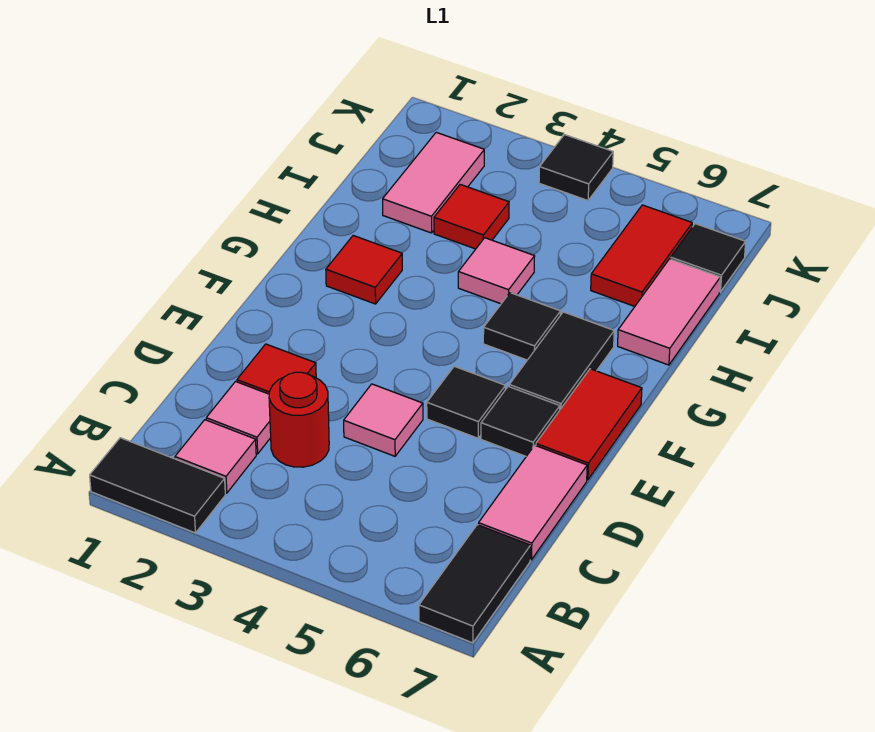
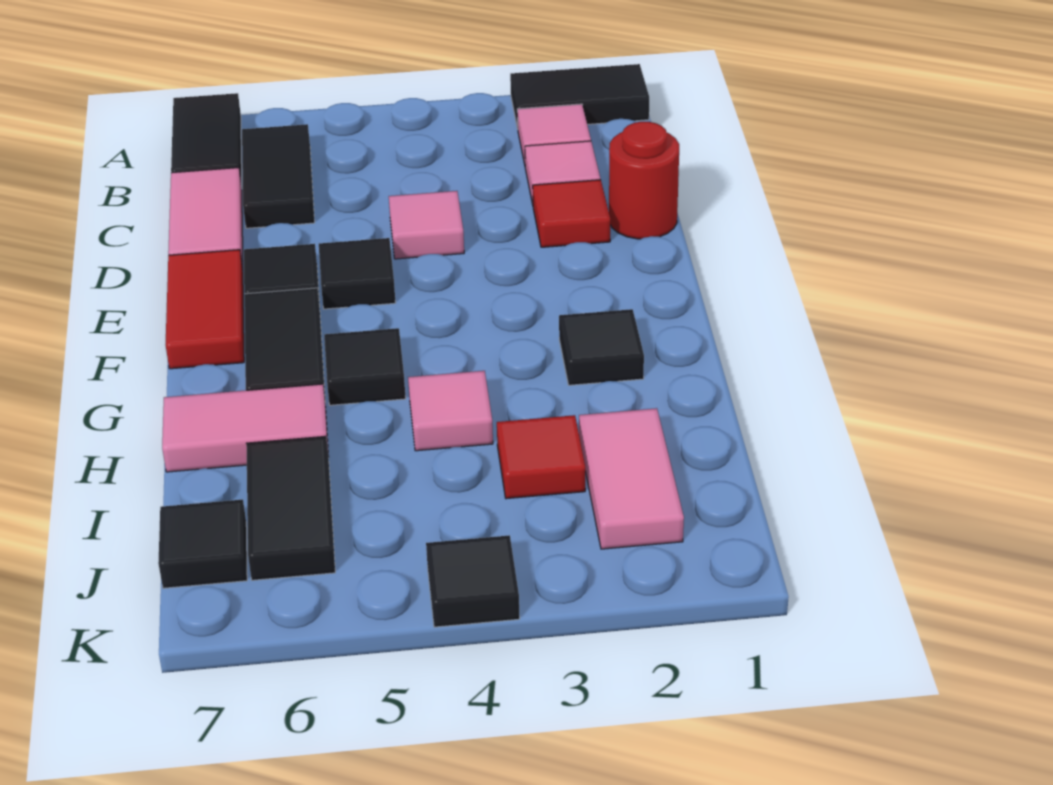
none -> black tile B6:C6 level 1
red round brick C3 level 1 -> red round brick D1 level 1
red tile G2 level 1 -> black tile G2 level 1
pink tile H7:I7 level 1 -> pink tile H6:H7 level 1
red tile I6:J6 level 1 -> black tile I6:J6 level 1

